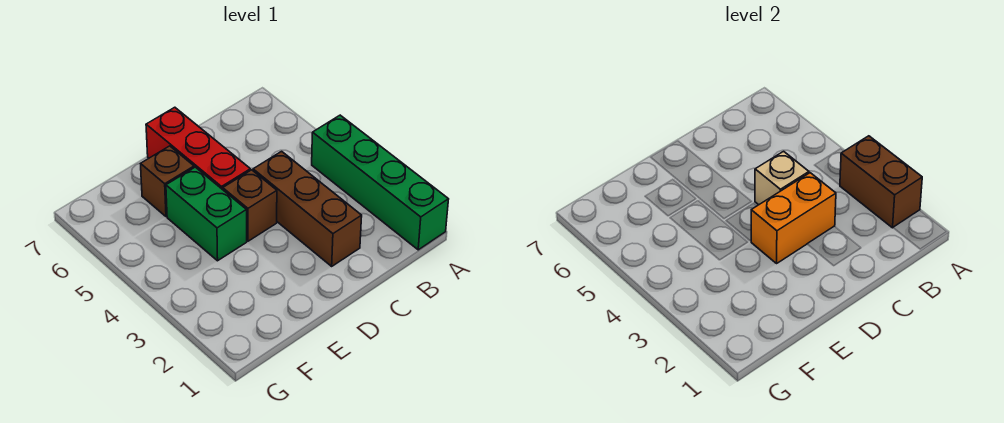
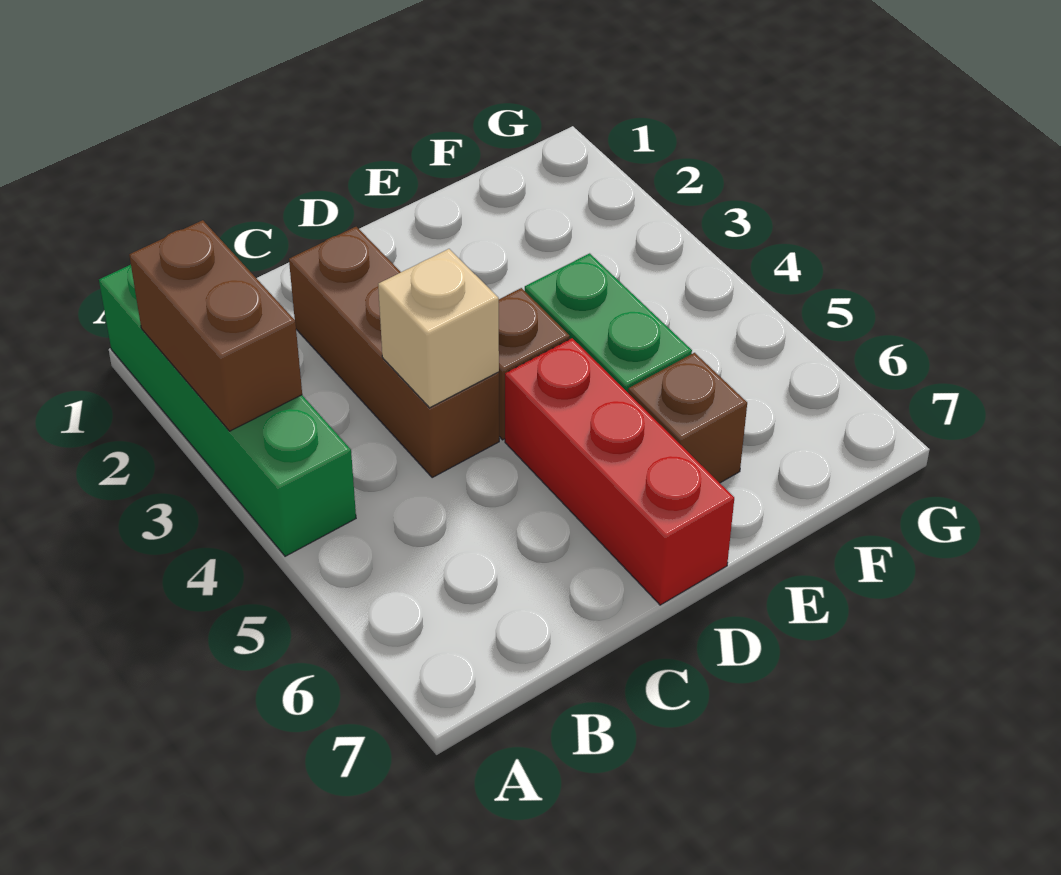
orange brick C3:D3 level 2 -> none

